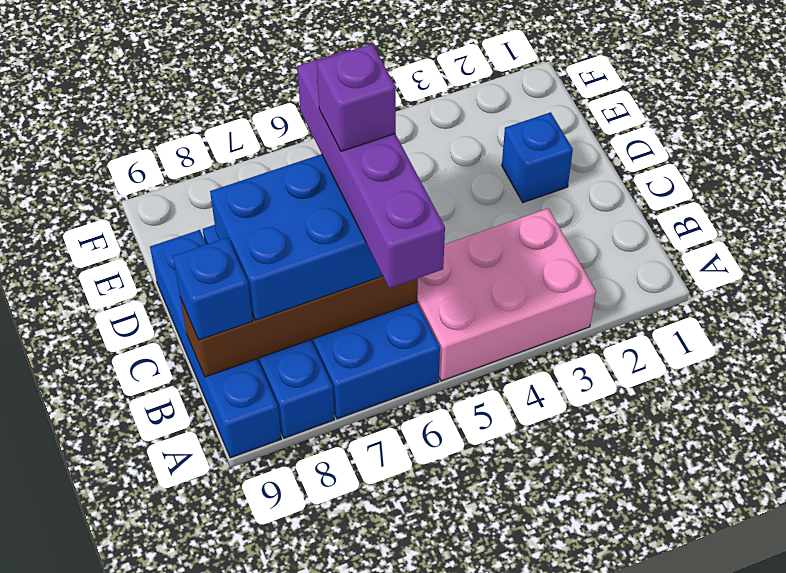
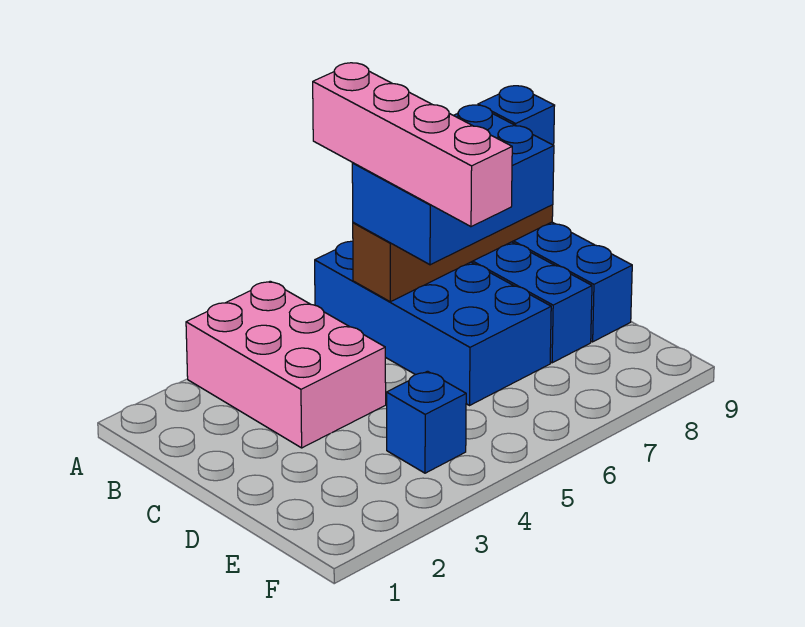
pink brick A3:B5 level 1 -> pink brick A3:C4 level 1
purple brick A6:D6 level 4 -> pink brick A6:D6 level 4
purple brick C6 level 5 -> none
blue brick D2 level 1 -> blue brick E4 level 1

